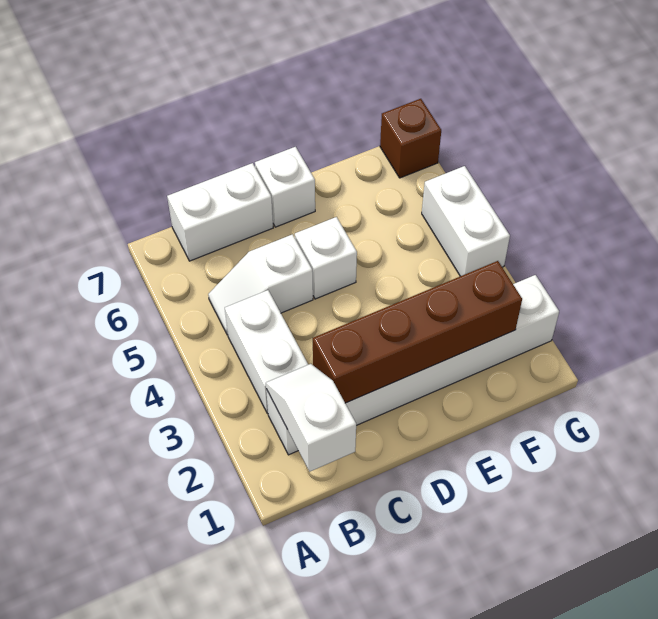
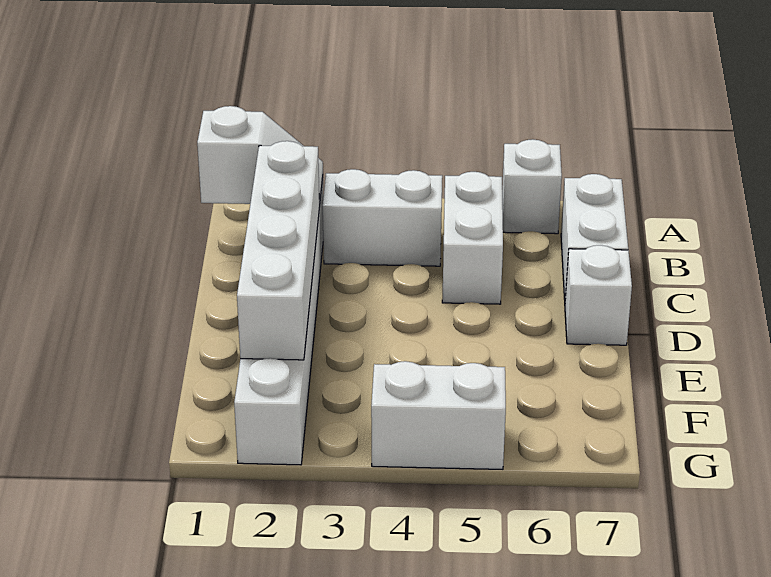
white slope B5:C5 level 1 top C -> white brick B5:C5 level 1
brown brick C2:F2 level 2 -> white brick C2:F2 level 2
white brick D5 level 1 -> white brick A6 level 1
brown brick G7 level 1 -> none

